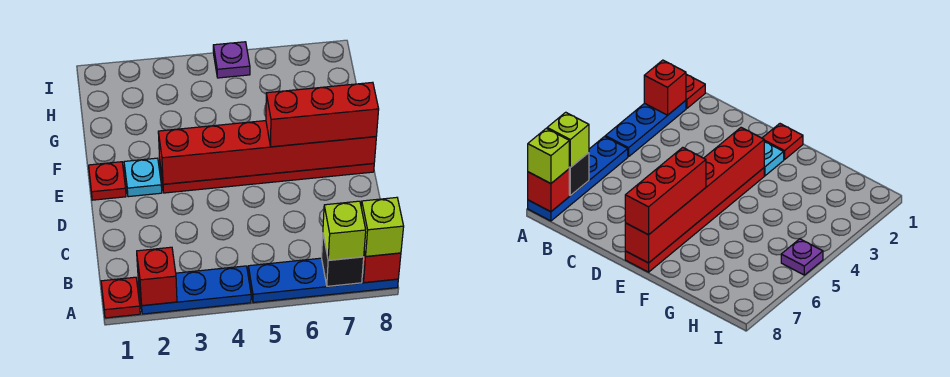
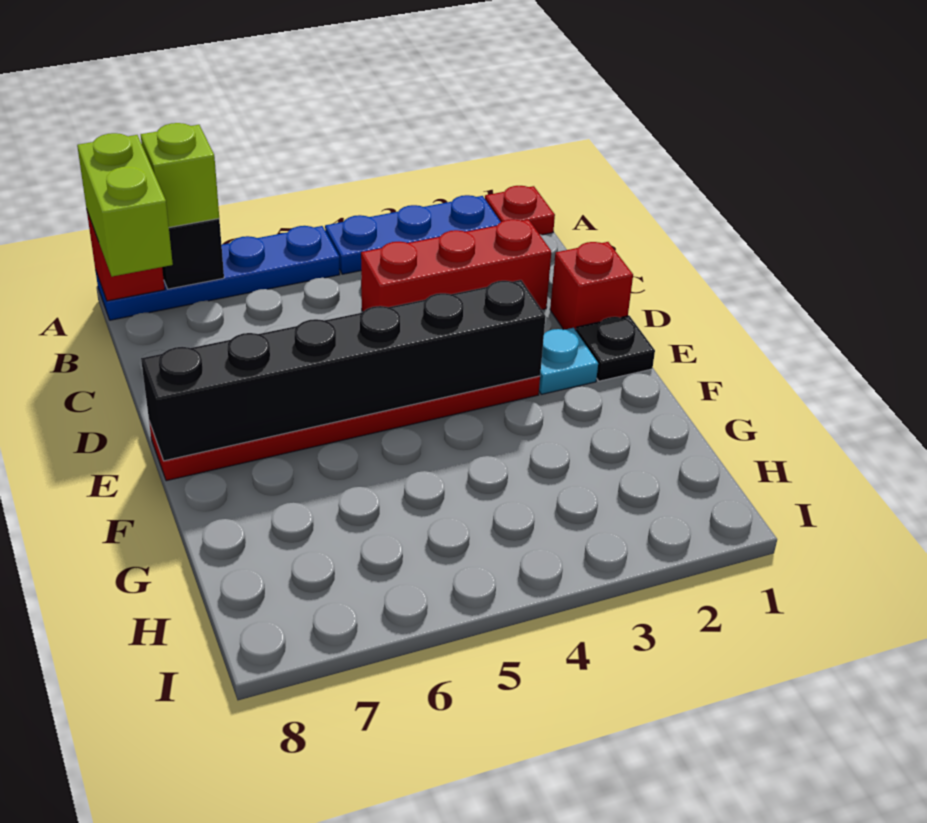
red brick A2 level 2 -> red brick D1 level 1
lime brick A8 level 3 -> lime brick A8:B8 level 3
red plate E1 level 1 -> black plate E1 level 1
red brick E3:E8 level 2 -> black brick E3:E8 level 2
red brick E6:E8 level 3 -> red brick C2:C4 level 1
purple plate I5 level 1 -> none

